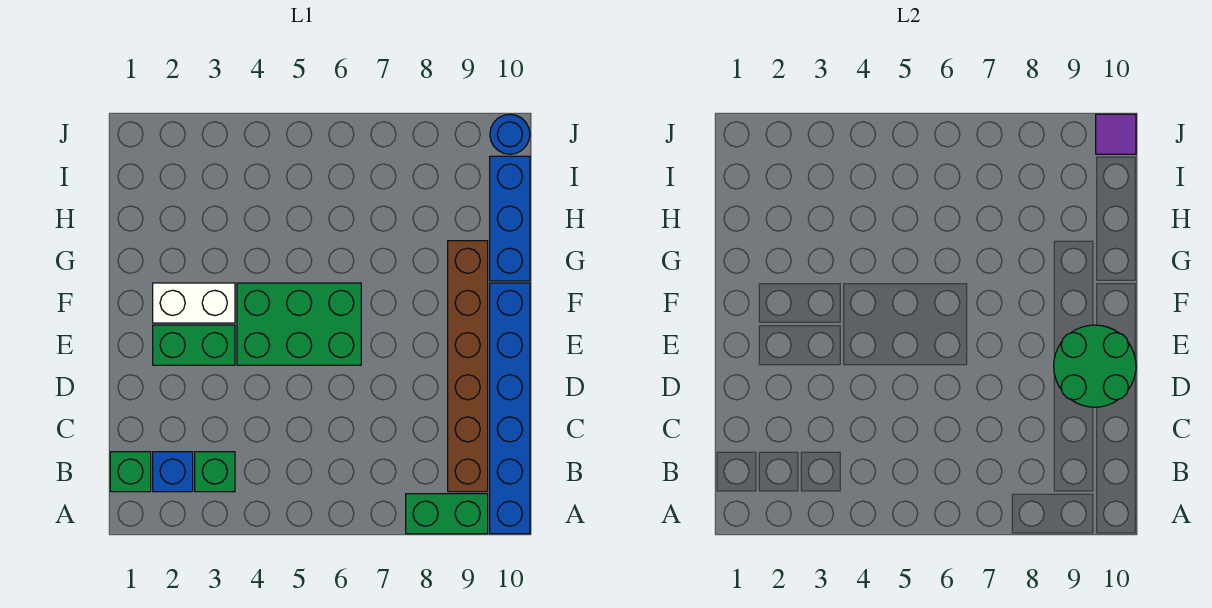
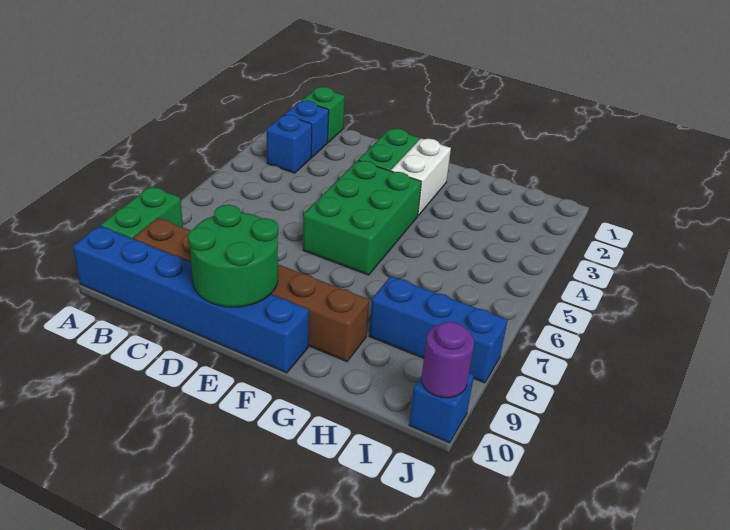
green brick B3 level 1 -> blue brick B3 level 1
blue brick G10:I10 level 1 -> blue brick H8:J8 level 1
blue round brick J10 level 1 -> blue brick J10 level 1
purple tile J10 level 2 -> purple round brick J10 level 2

